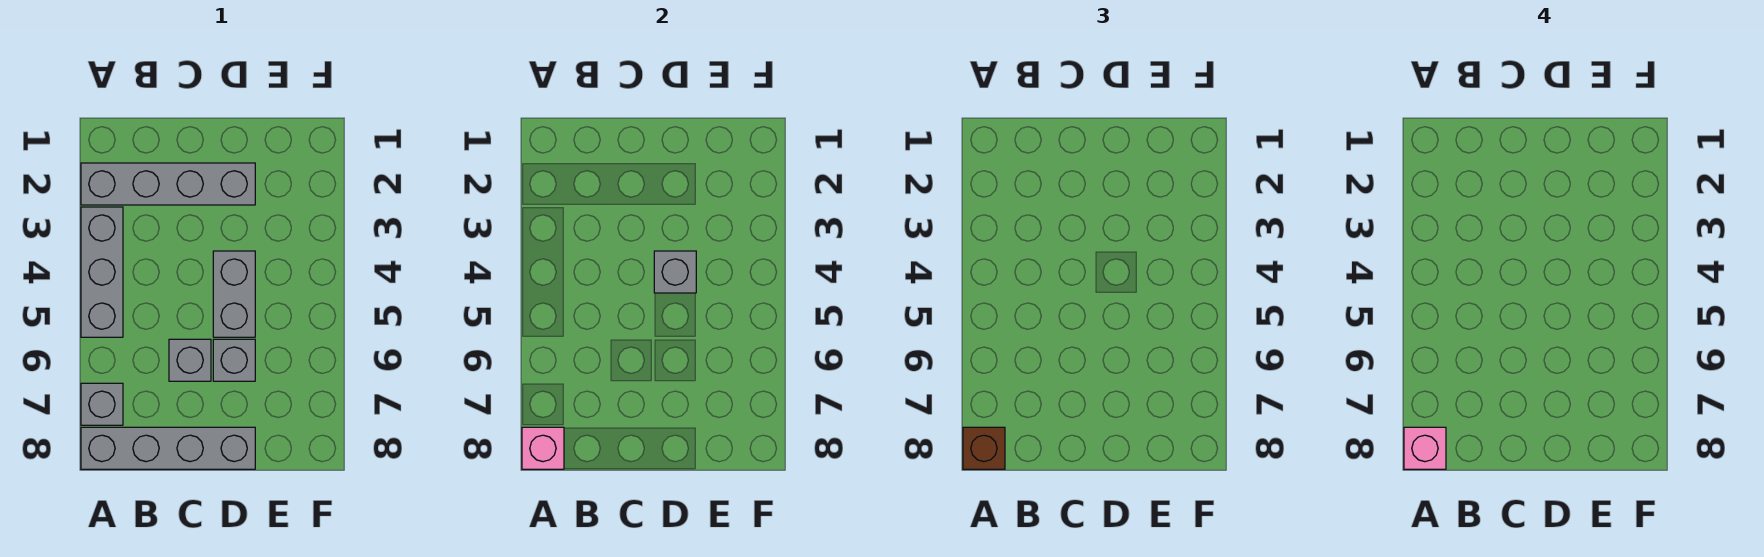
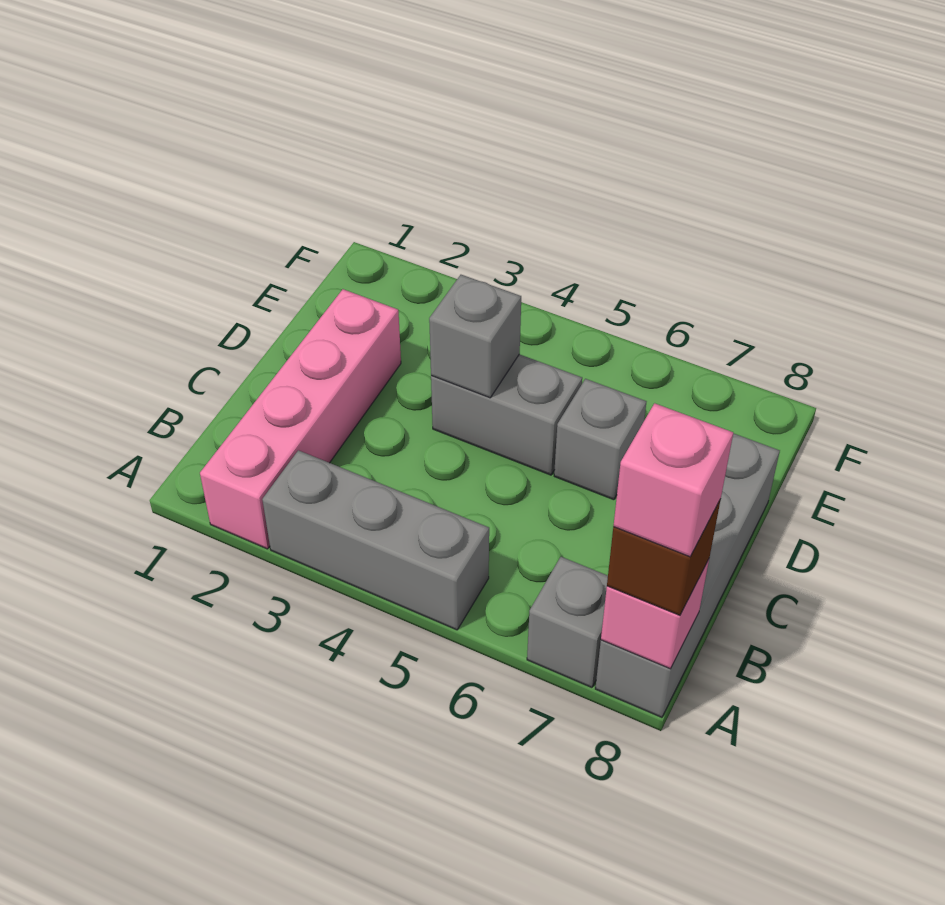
grey brick A2:D2 level 1 -> pink brick A2:D2 level 1
grey brick C6 level 1 -> none

